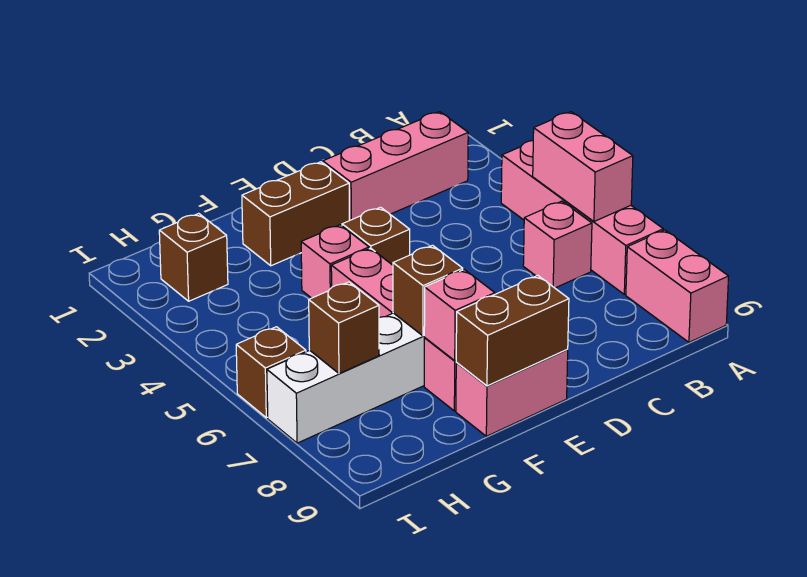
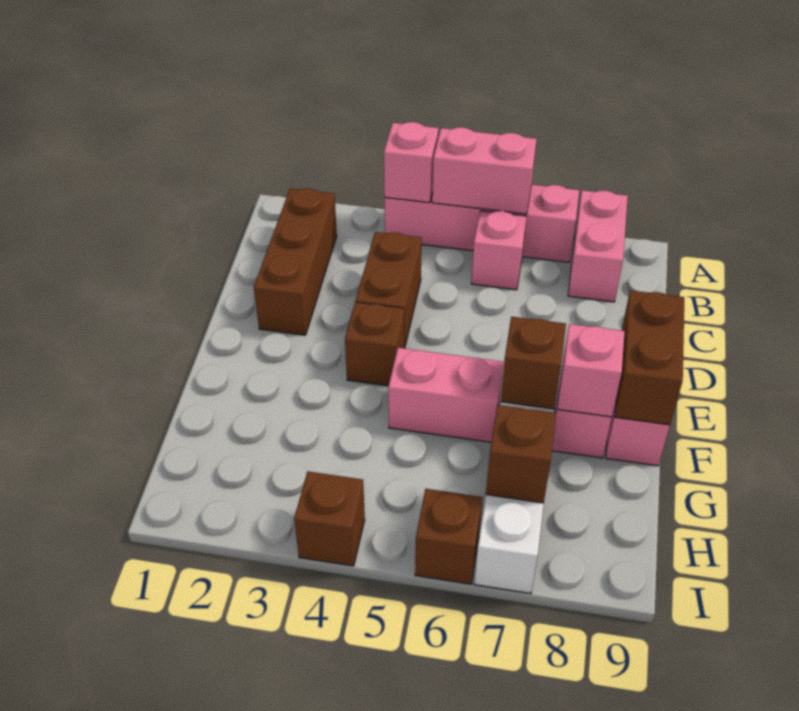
pink brick A8:A9 level 1 -> pink brick A8:B8 level 1
pink brick B2:D2 level 1 -> brown brick B2:D2 level 1
brown brick E2:F2 level 1 -> brown brick C4:D4 level 1
pink brick F4 level 1 -> pink brick A4 level 2
brown brick H2 level 1 -> brown brick I4 level 1

